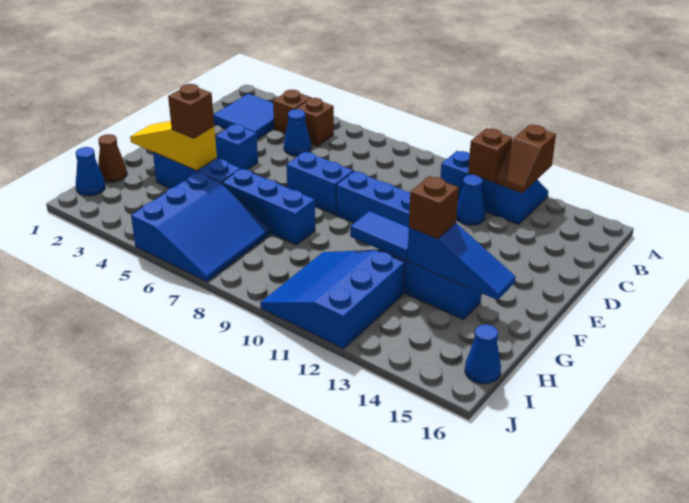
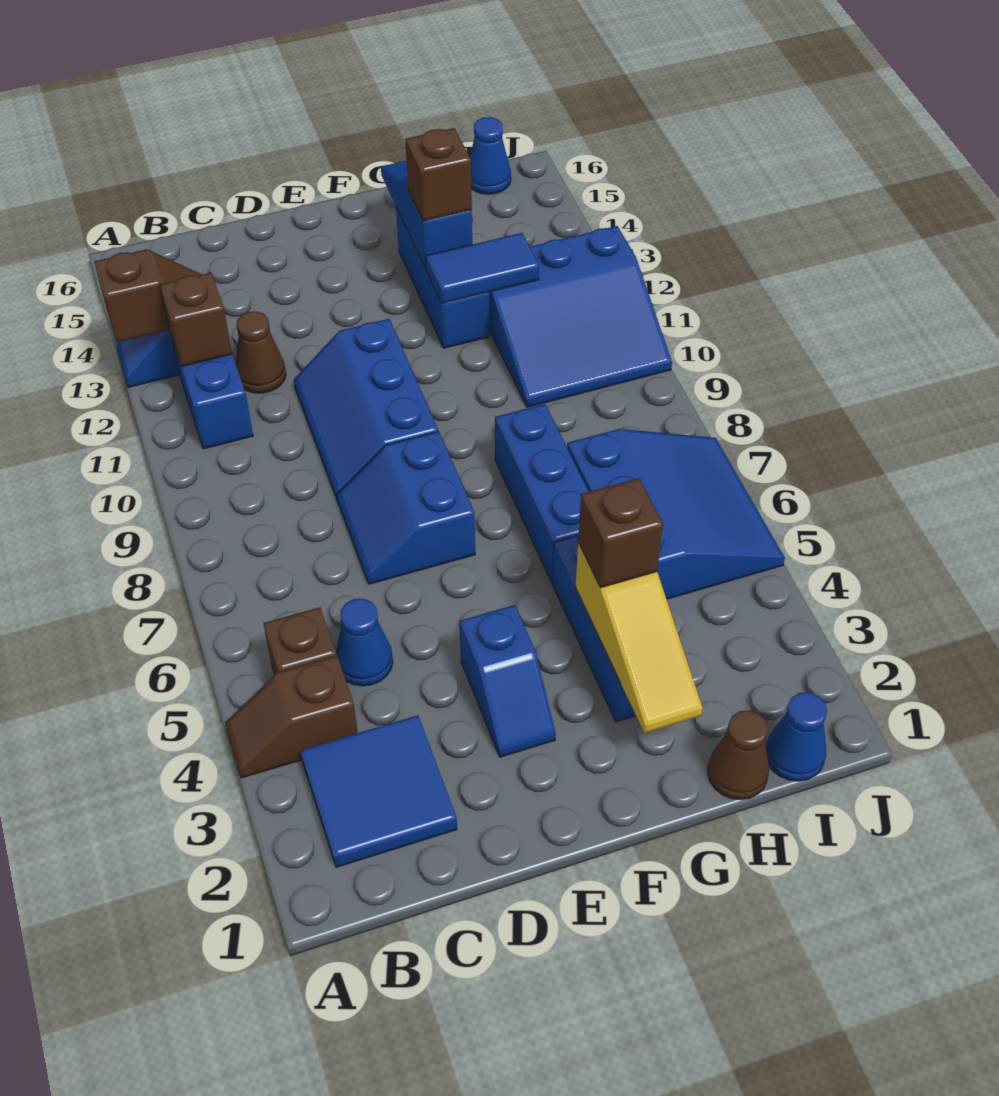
blue cone C12 level 1 -> brown cone C12 level 1
blue tile G11:G12 level 2 -> blue tile G12:H12 level 2
blue slope H5:J7 level 1 top 5 -> blue slope H5:J7 level 1 top H

